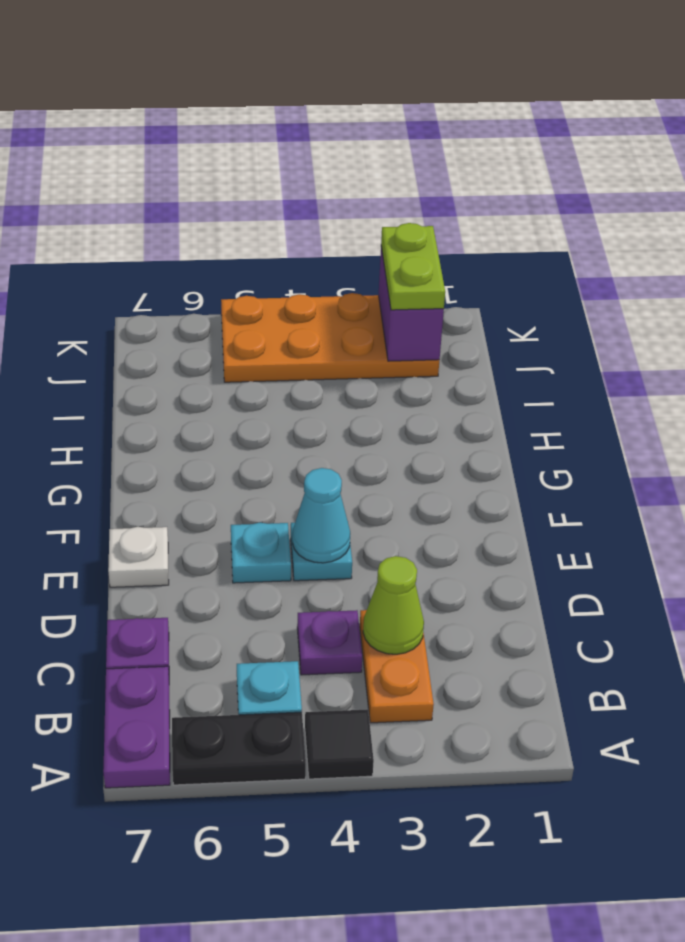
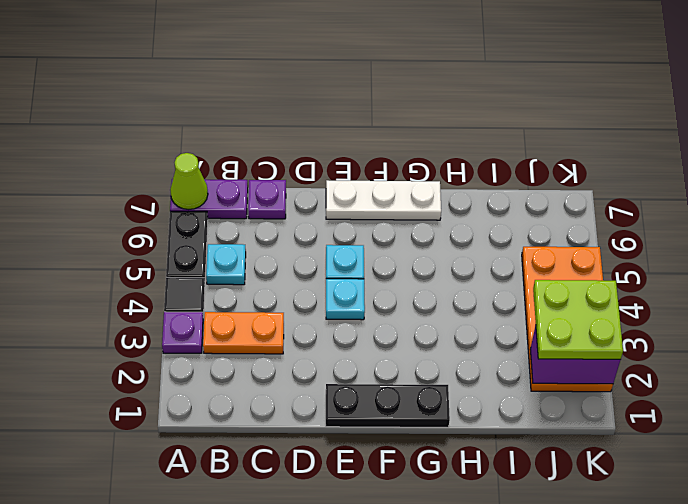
lime cone C3 level 2 -> lime cone A7 level 2
purple plate C4 level 1 -> purple plate A3 level 1
none -> black plate E1:G1 level 1
cyan cone E4 level 2 -> none
white plate E7 level 1 -> white plate E7:G7 level 1
lime plate J2:K2 level 3 -> lime plate J2:K3 level 3

